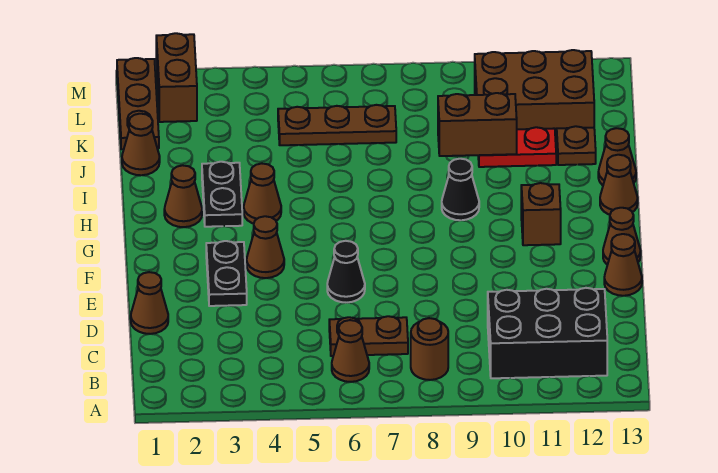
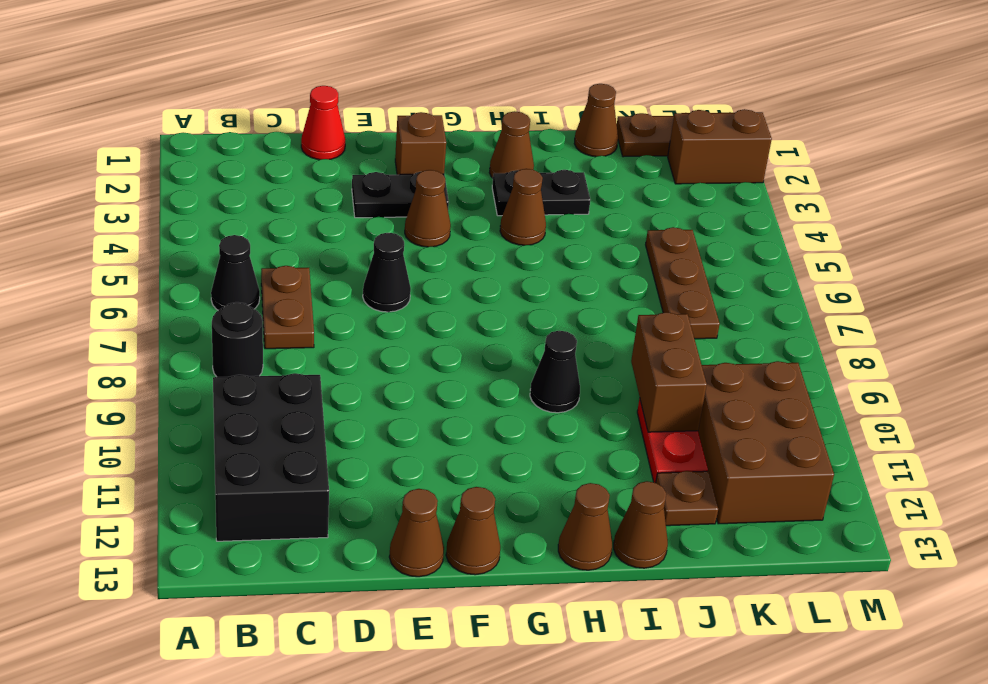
brown cone B6 level 1 -> black cone B6 level 1
brown round brick B8 level 1 -> black round brick B8 level 1
brown cone D1 level 1 -> red cone D1 level 1
brown brick G11 level 1 -> brown brick F2 level 1

